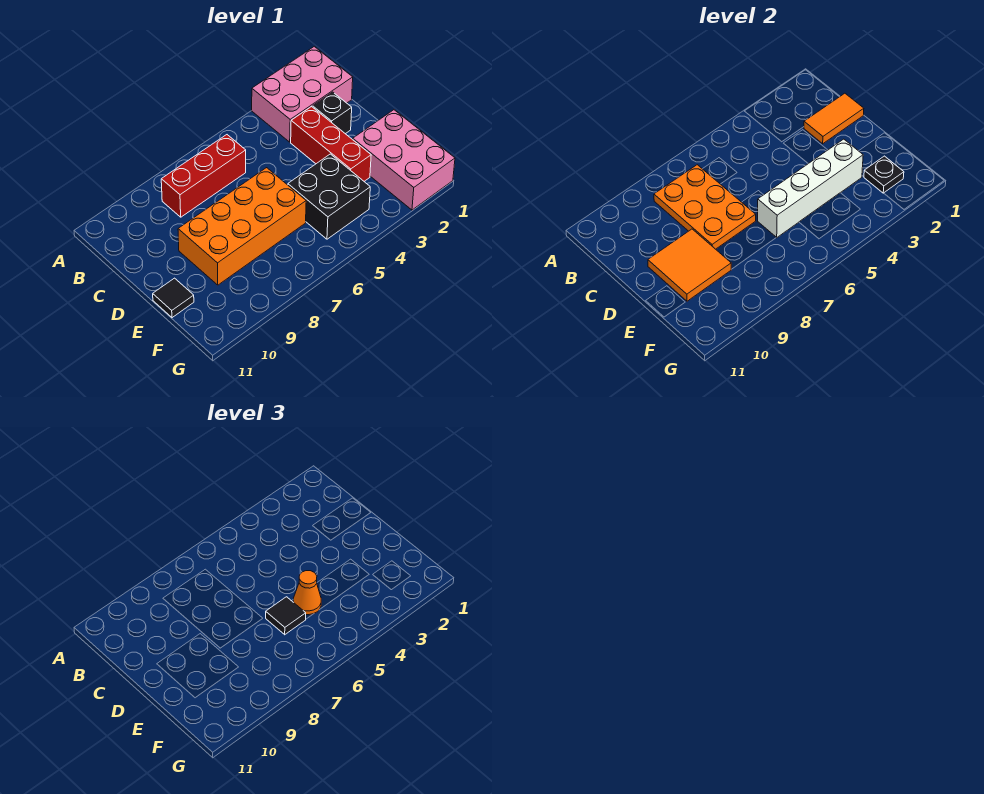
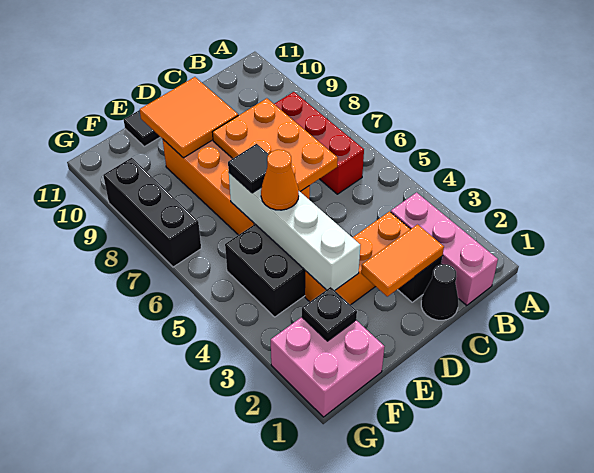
pink brick A1:B3 level 1 -> pink brick B1:B3 level 1
orange plate B7:D8 level 2 -> orange plate C6:D8 level 2
none -> black cone C1 level 1
orange tile C1:C2 level 2 -> orange tile C2:D2 level 2
red brick C3:E3 level 1 -> orange brick C3:E3 level 1
pink brick E1:G2 level 1 -> pink brick F1:G2 level 1
none -> black brick G7:G9 level 1

